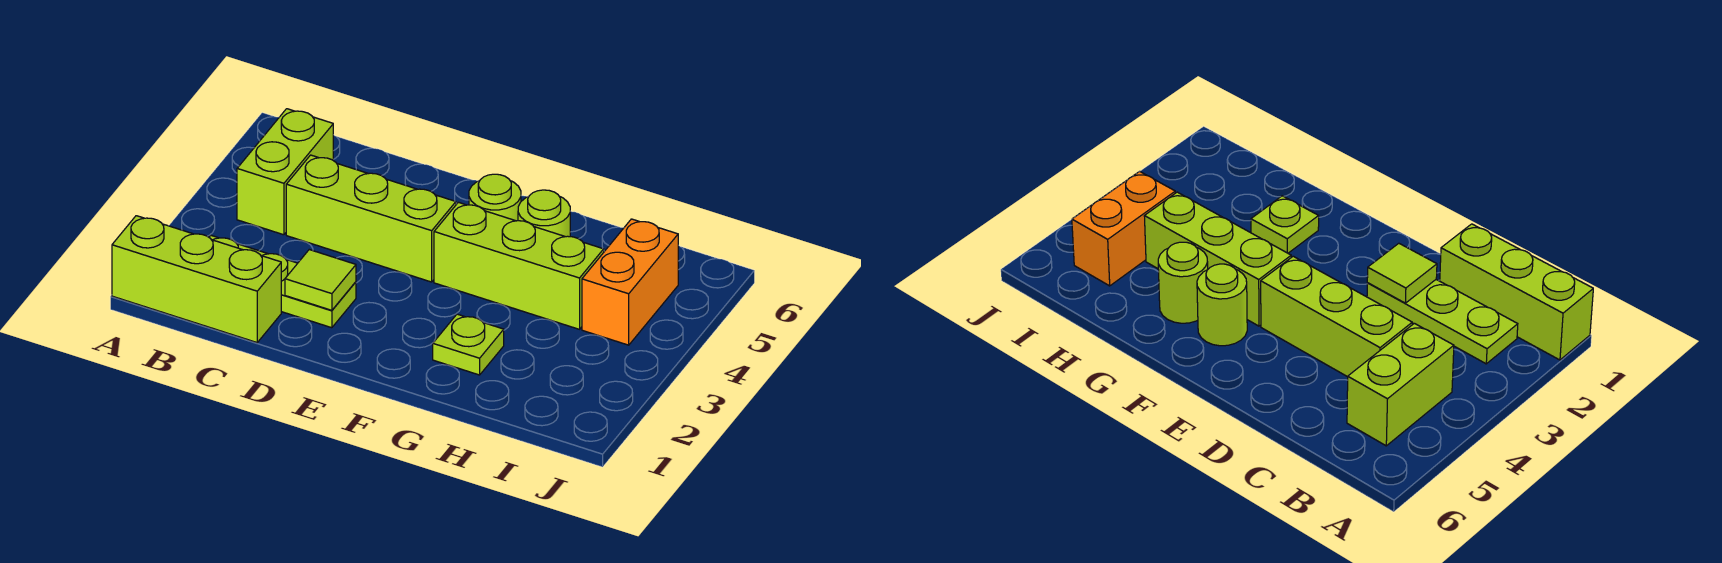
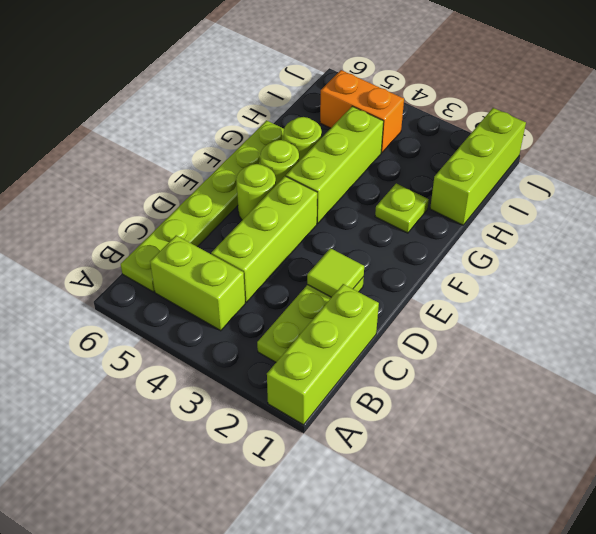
none -> lime plate B6:G6 level 1
none -> lime round brick E5 level 1
none -> lime brick H1:J1 level 1

